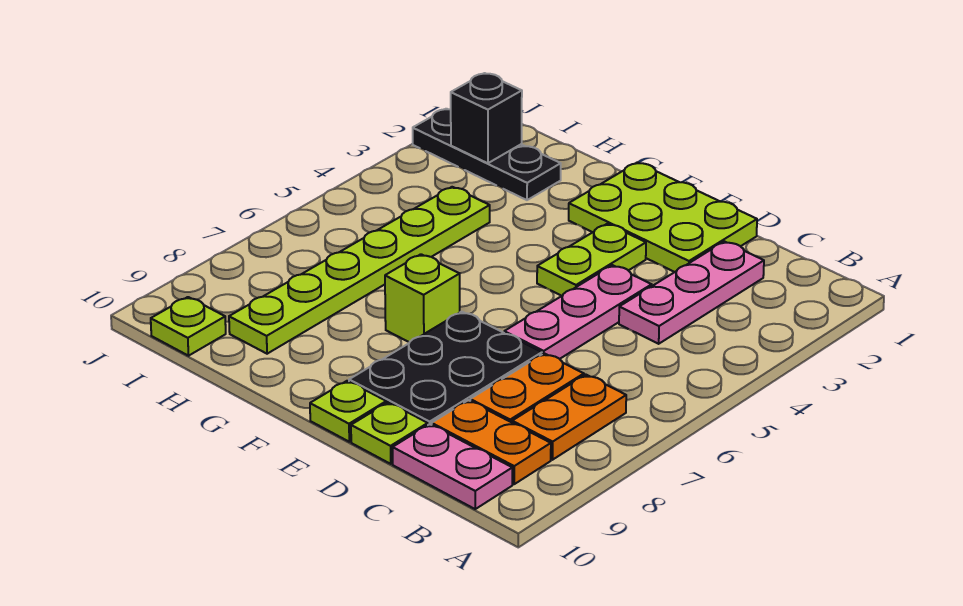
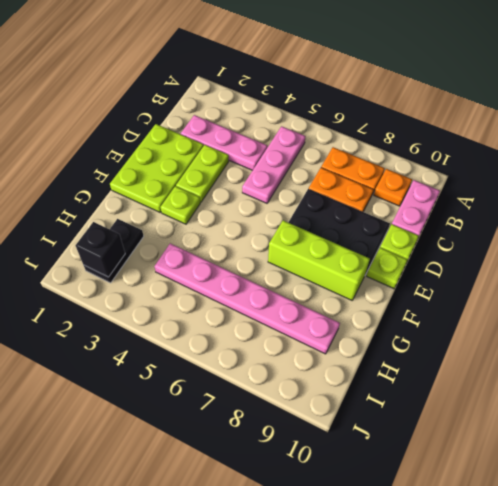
orange plate B9:C9 level 1 -> orange plate B9 level 1
pink plate D4:D6 level 1 -> pink plate B5:D5 level 1
lime plate E3:E4 level 1 -> lime plate D3:E3 level 1
lime brick F7 level 1 -> lime brick F7:F9 level 1
black plate H2:J2 level 1 -> black plate H2:I2 level 1
lime plate H4:H9 level 1 -> pink plate H4:H9 level 1
lime plate I10 level 1 -> lime plate F3 level 1

